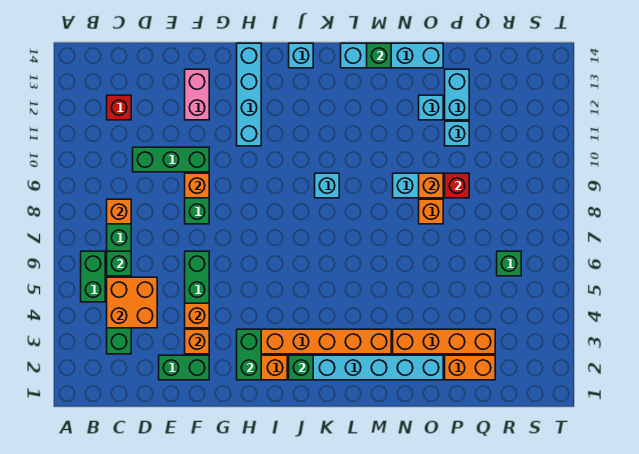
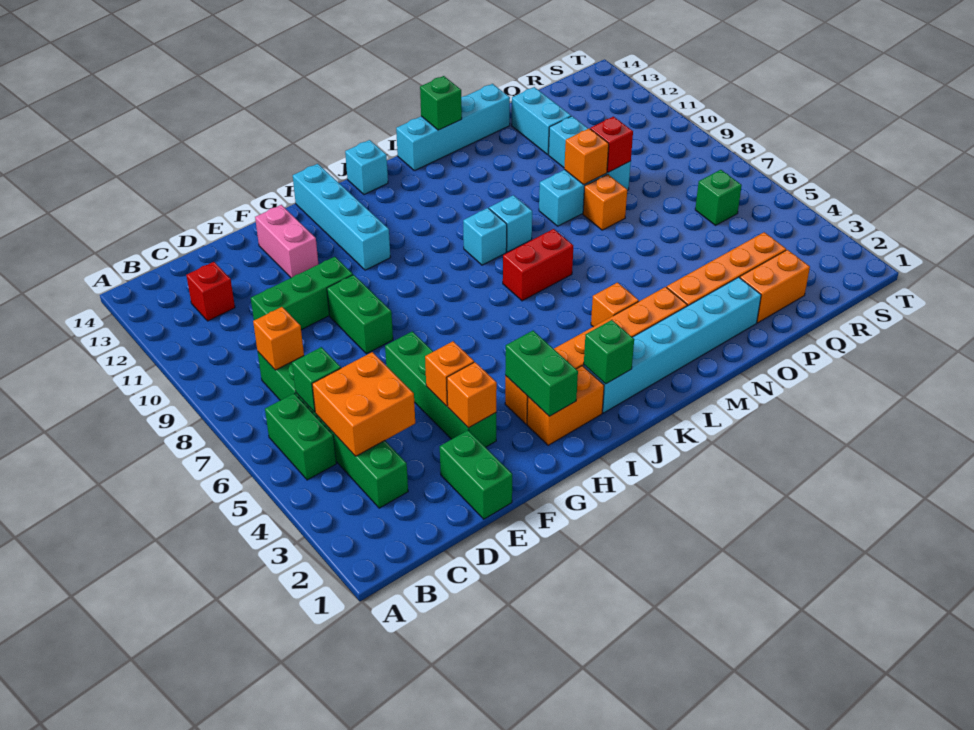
green brick E2:F2 level 1 -> green brick E1:E2 level 1
orange brick F9 level 2 -> orange brick L4 level 1
none -> red brick K7:L7 level 1
cyan brick O12 level 1 -> cyan brick L9 level 1

